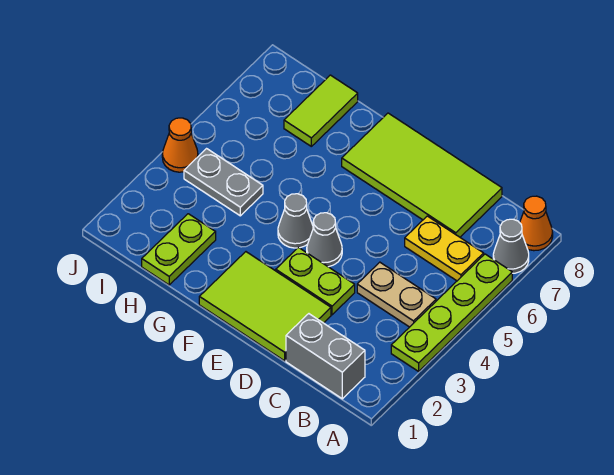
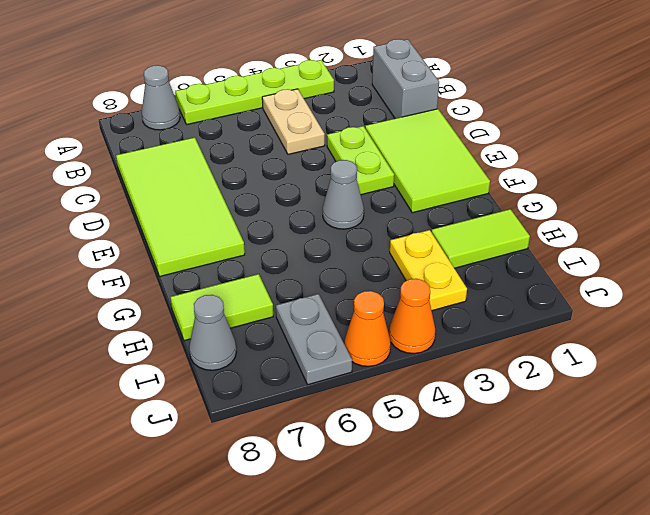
orange cone A8 level 1 -> orange cone J5 level 1
yellow plate B6:C6 level 1 -> yellow plate H3:I3 level 1
grey cone E4 level 1 -> grey cone I8 level 1
lime plate H1:H2 level 1 -> lime tile H1:H2 level 1
grey plate H4:I4 level 1 -> grey plate I6:J6 level 1

